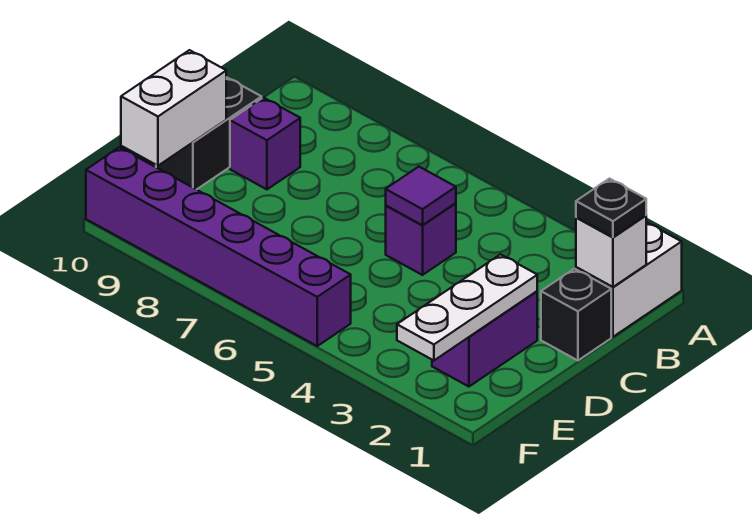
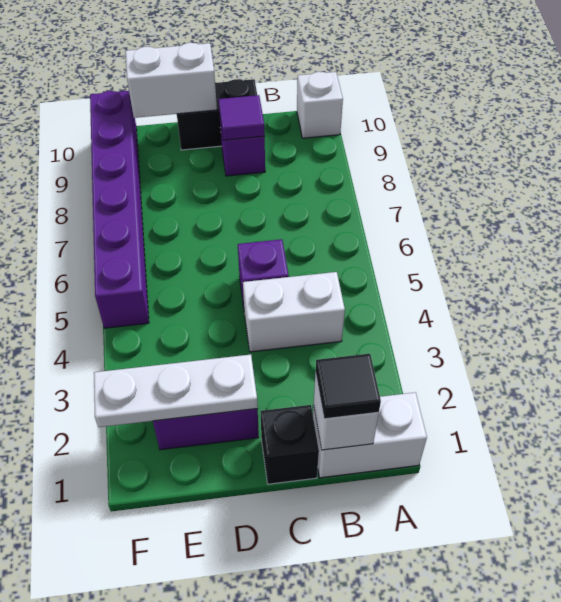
none -> white brick A10 level 1
black plate B1 level 3 -> black tile B1 level 3
none -> white brick B4:C4 level 1
purple tile C5 level 2 -> purple tile C9 level 2

